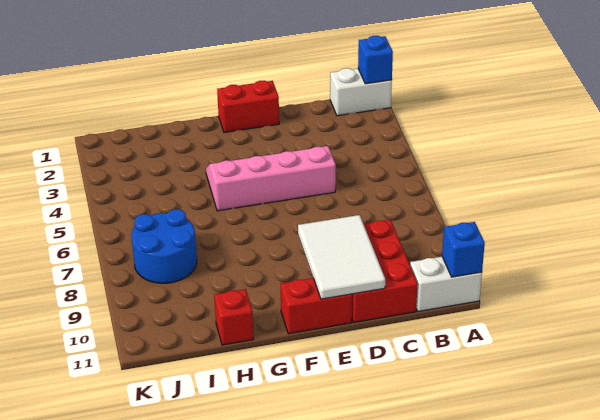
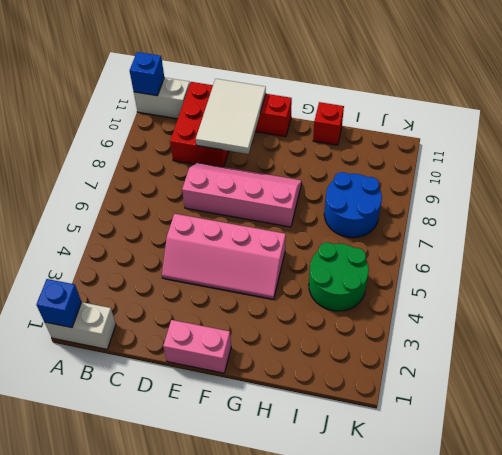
none -> pink slope D7:G8 level 1 top 7
red brick E1:F1 level 1 -> pink brick E1:F1 level 1
none -> green round brick I4:J5 level 1

